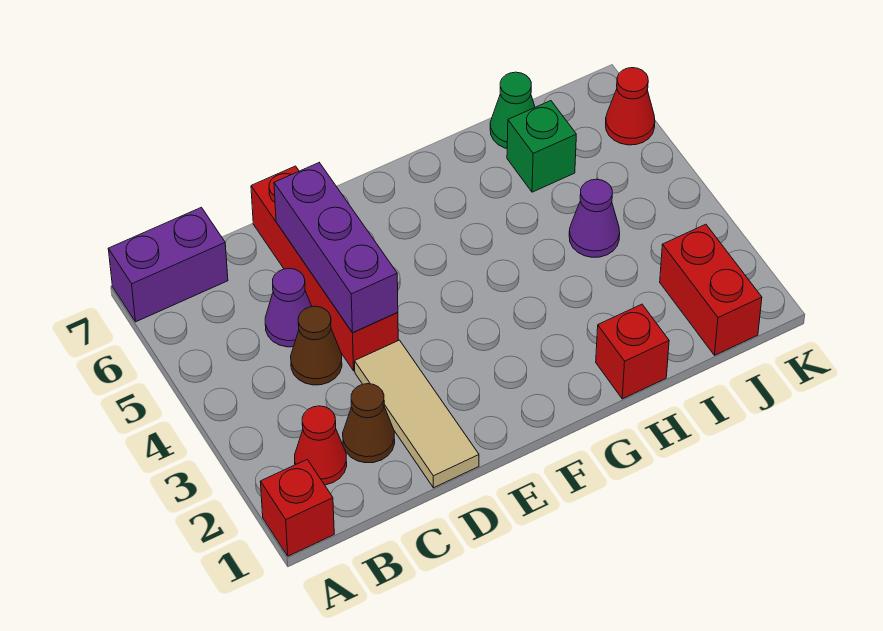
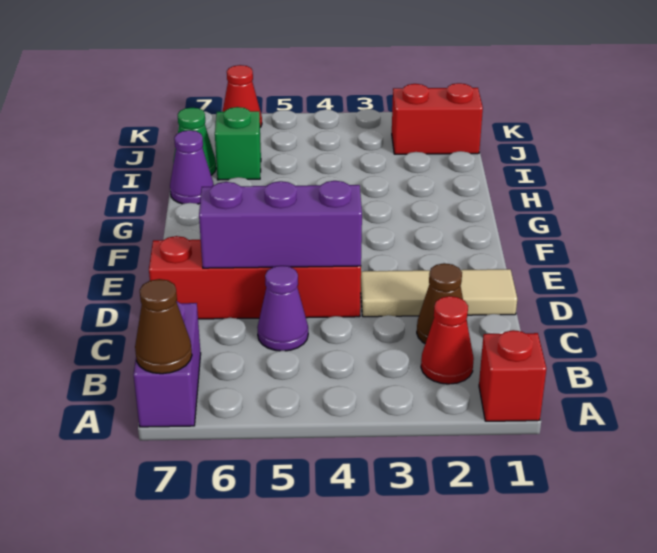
brown cone C4 level 1 -> brown cone A7 level 2
red brick H1 level 1 -> none
purple cone I4 level 1 -> purple cone H7 level 1

